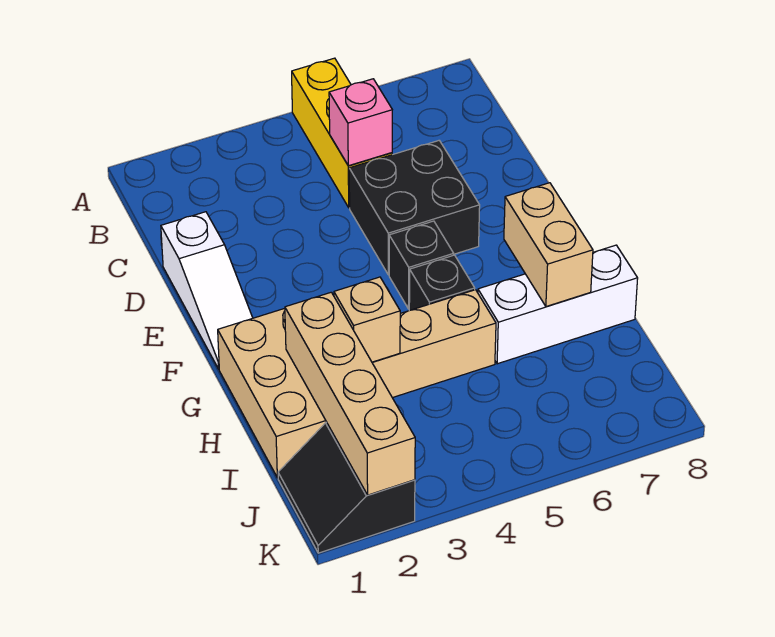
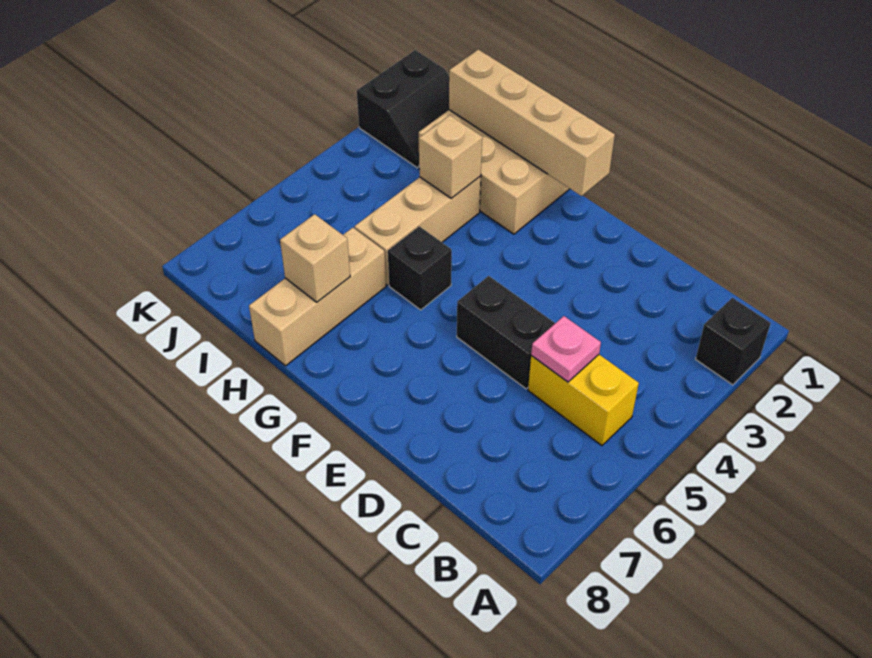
yellow brick A5:C5 level 1 -> yellow brick B5:C5 level 1
pink brick C5 level 2 -> pink plate C5 level 2
white slope D1:F1 level 1 top D -> none
black brick D5:E6 level 1 -> black brick D5:E5 level 1
black brick F5 level 1 -> black brick A2 level 1
tan brick G7:H7 level 2 -> tan brick H7 level 2
tan brick H2:K2 level 2 -> tan brick F1:I1 level 2
white brick H6:H8 level 1 -> tan brick H6:H8 level 1
black slope J1:K2 level 1 top 2 -> black slope J1:K2 level 1 top K

